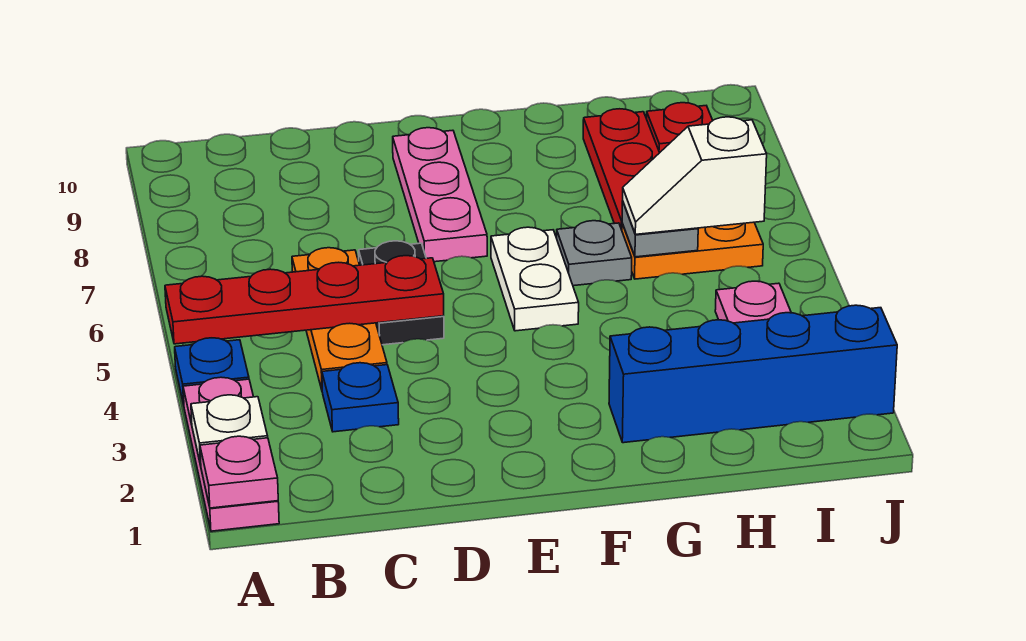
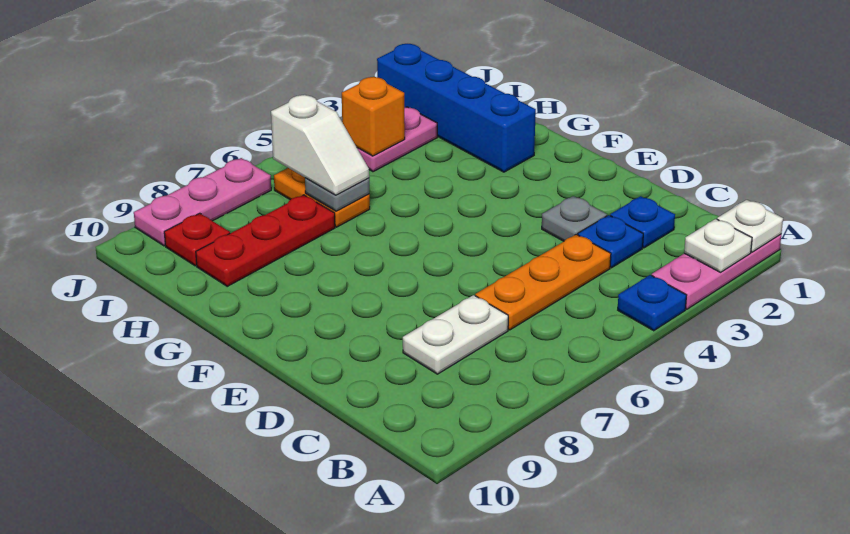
pink plate A1 level 2 -> white plate A1 level 2
red plate A5:D5 level 2 -> none
none -> blue plate C2 level 1
black plate D5:D6 level 1 -> none
pink plate E7:E9 level 1 -> pink plate J7:J9 level 1
white plate F5:F6 level 1 -> white plate C7:C8 level 1
grey plate G6 level 1 -> grey plate D3 level 1
none -> orange brick I4 level 2

